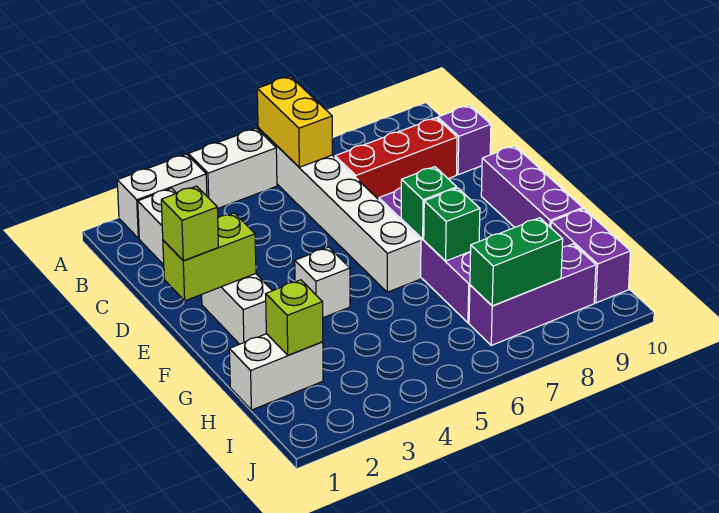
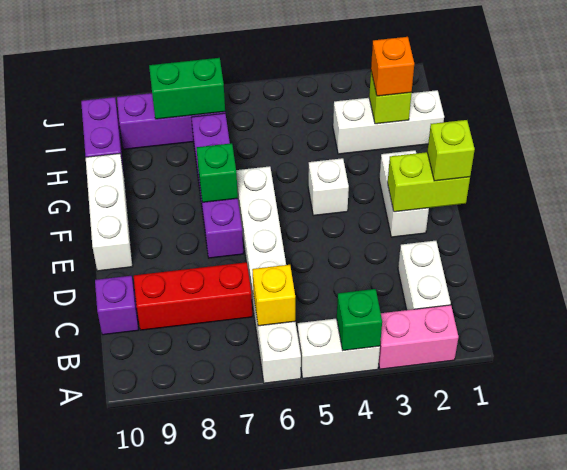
white brick A2:A3 level 1 -> pink brick A2:A3 level 1
yellow brick A6:B6 level 2 -> yellow brick B6 level 2
purple brick E10:G10 level 1 -> white brick E10:G10 level 1
green brick G7 level 2 -> green brick A4 level 2
white brick H1:H2 level 1 -> white brick H1:H3 level 1
none -> orange brick H2 level 3

